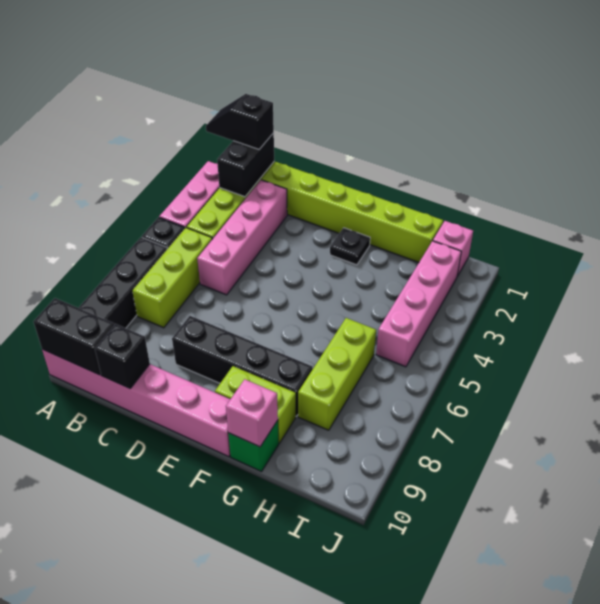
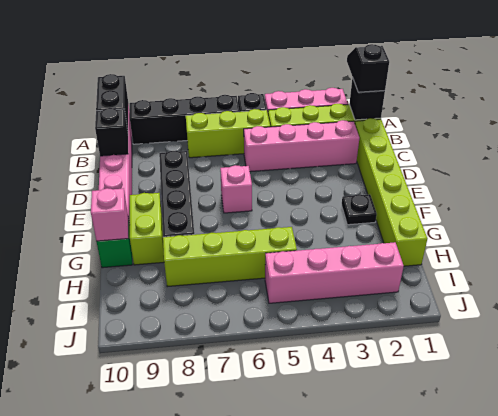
black brick B1:B2 level 2 -> black brick B1 level 2
lime brick H6:H8 level 1 -> lime brick H5:H8 level 1
pink brick I1 level 1 -> pink brick E6 level 1

